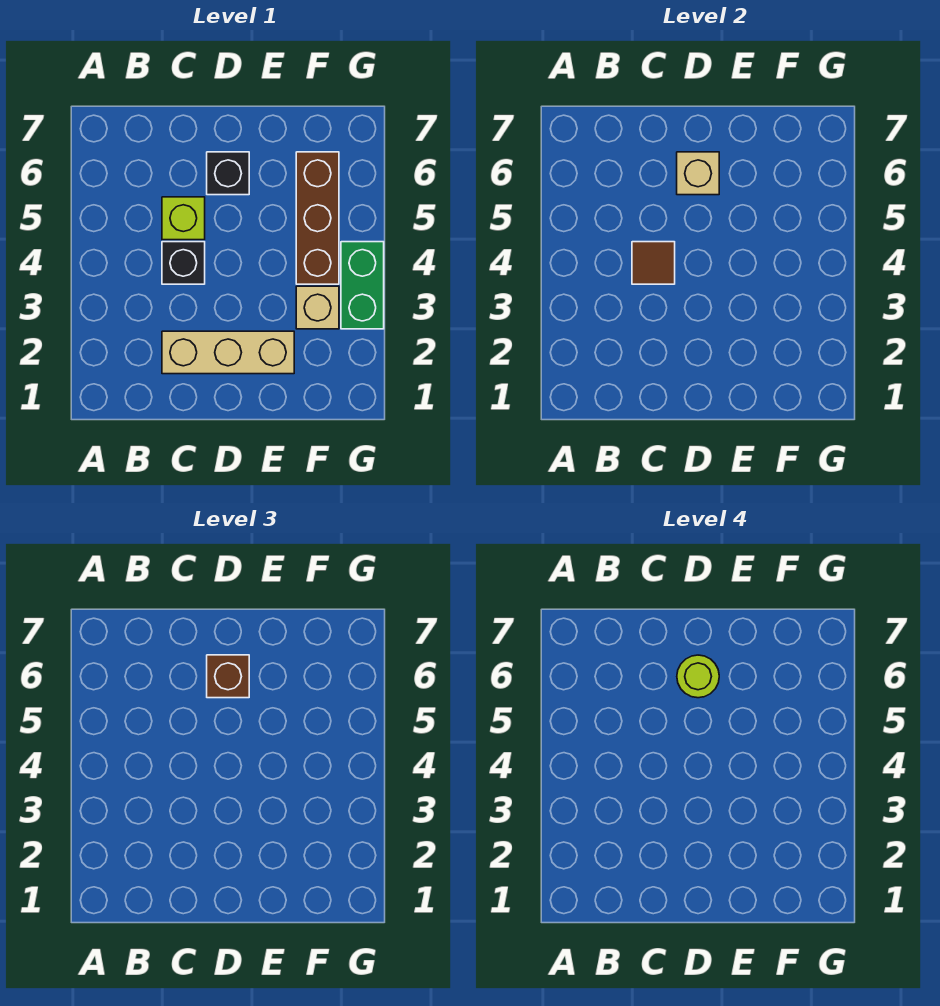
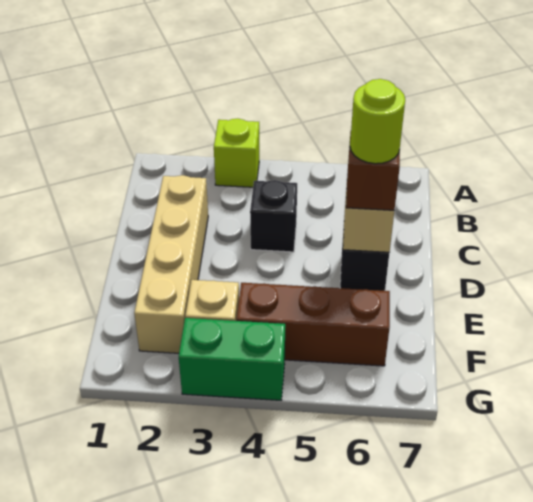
tan brick C2:E2 level 1 -> tan brick C2:F2 level 1
brown tile C4 level 2 -> none
lime brick C5 level 1 -> lime brick A3 level 1

